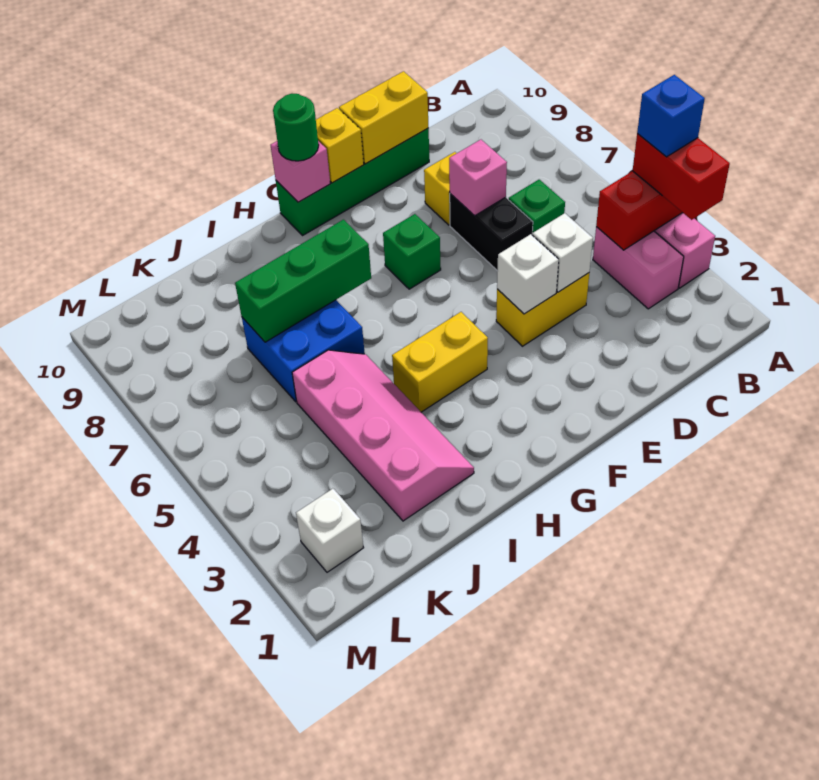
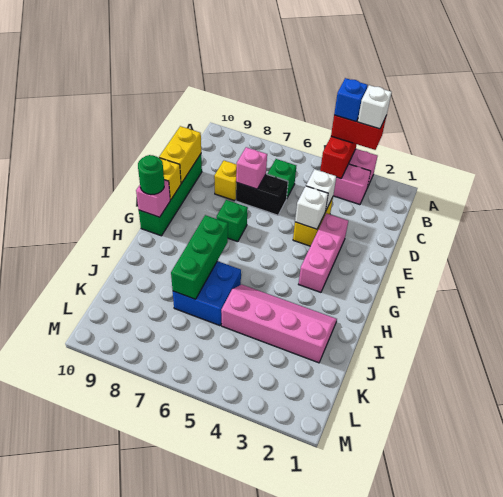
none -> pink brick E3:G3 level 1
yellow brick G4:H4 level 1 -> none
white brick L2 level 1 -> white brick A3 level 4

